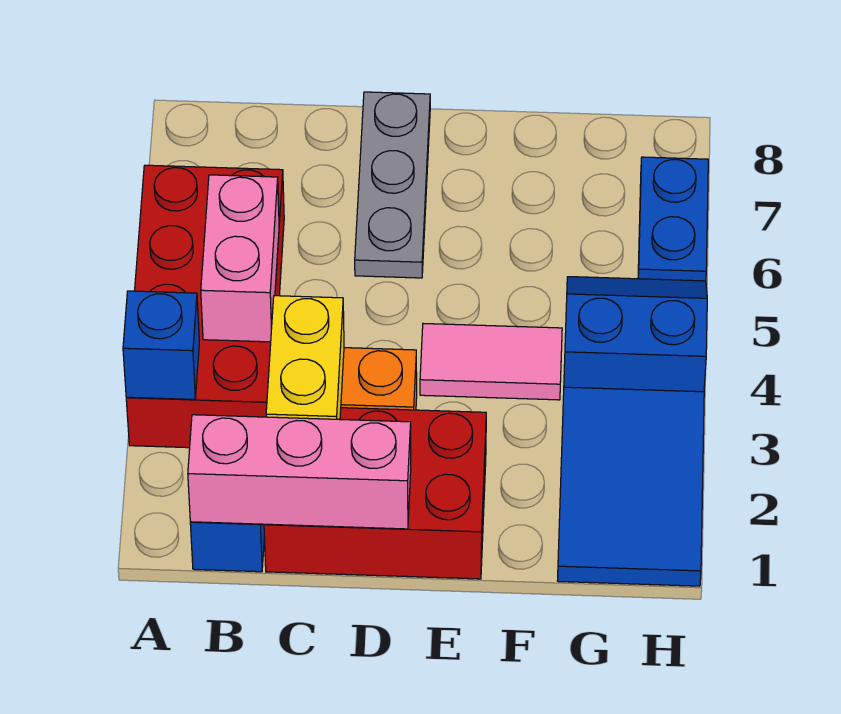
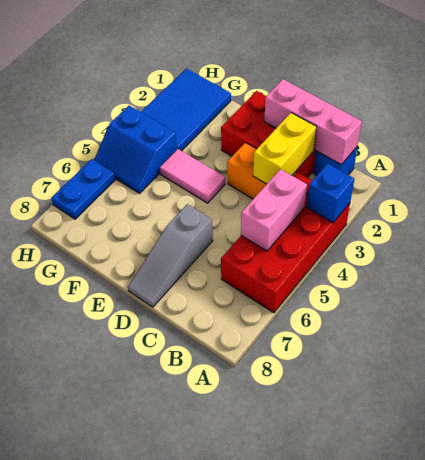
grey plate D6:D8 level 1 -> grey slope D6:D8 level 1 top 6

